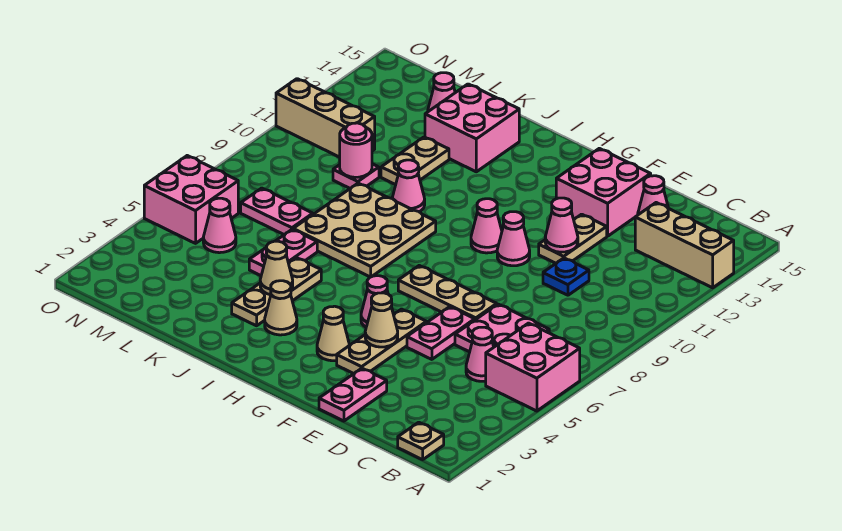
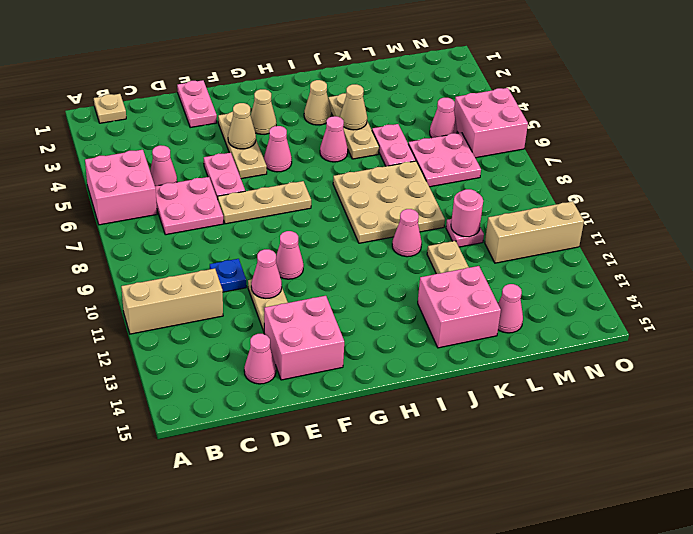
tan brick A13:C13 level 1 -> tan brick A11:C11 level 1
pink cone G10 level 1 -> pink cone I5 level 1
pink plate L7:M7 level 1 -> pink plate L6:M7 level 1

